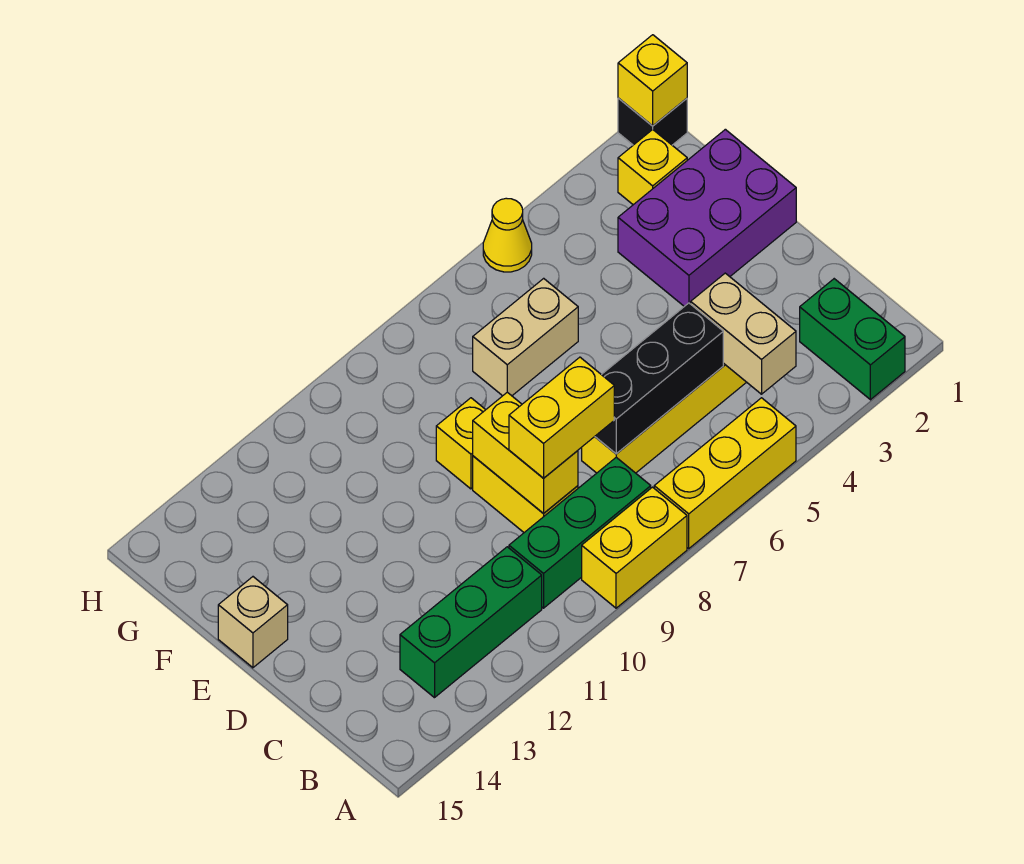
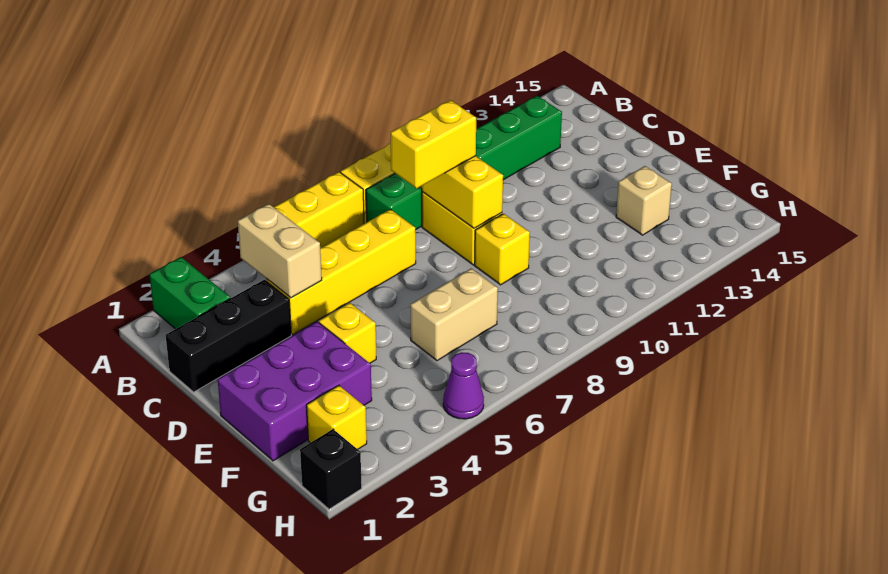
black brick C5:C7 level 2 -> black brick C1:C3 level 1
tan brick E15 level 1 -> tan brick F13 level 1
yellow brick H1 level 2 -> yellow brick E4 level 1
yellow cone H5 level 1 -> purple cone H5 level 1

